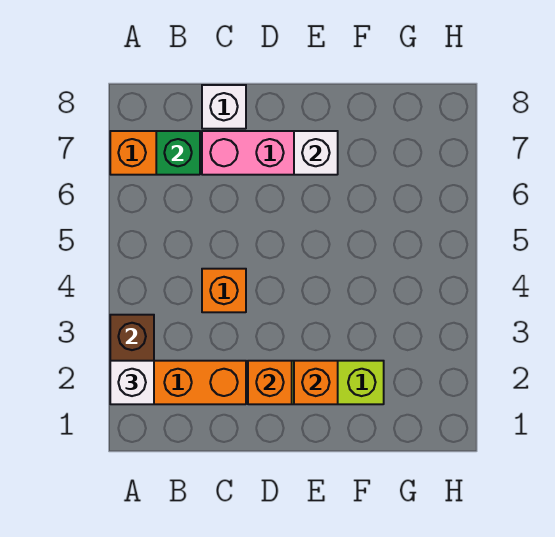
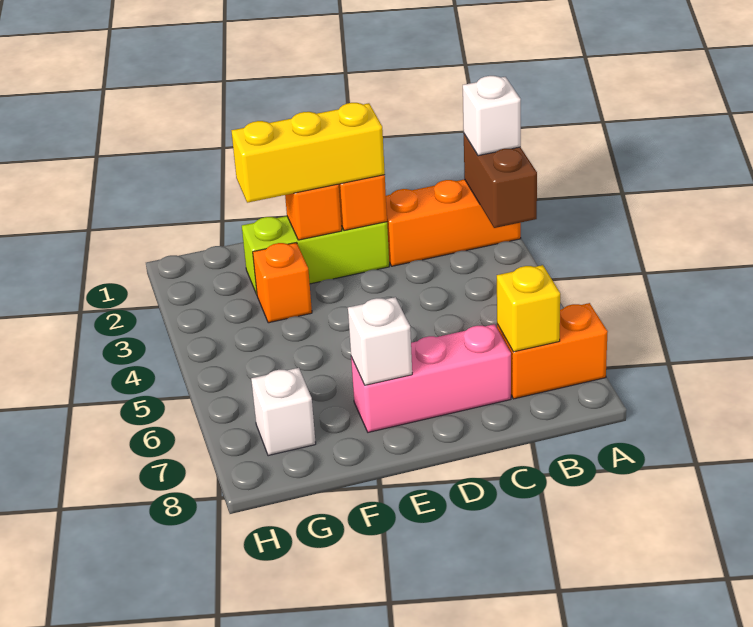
green brick B7 level 2 -> yellow brick B7 level 2
orange brick C4 level 1 -> orange brick F3 level 1
white brick C8 level 1 -> white brick G7 level 1
none -> yellow brick D2:F2 level 3

